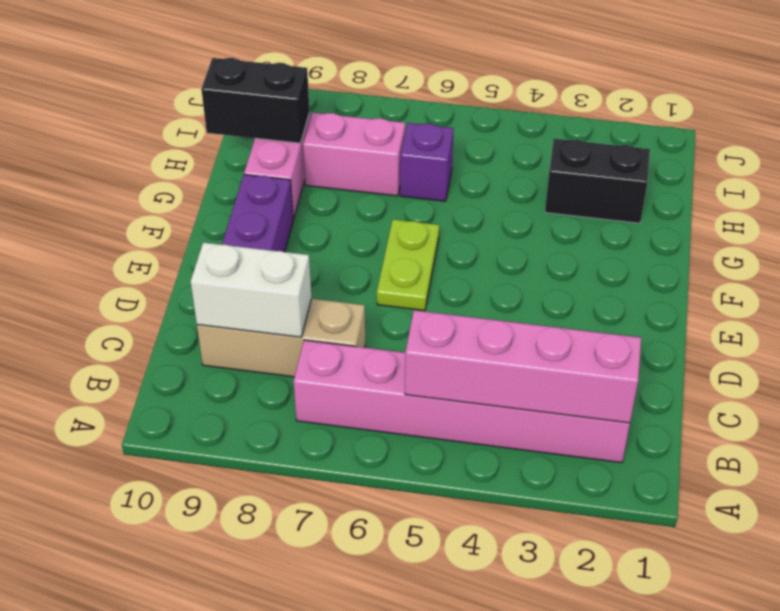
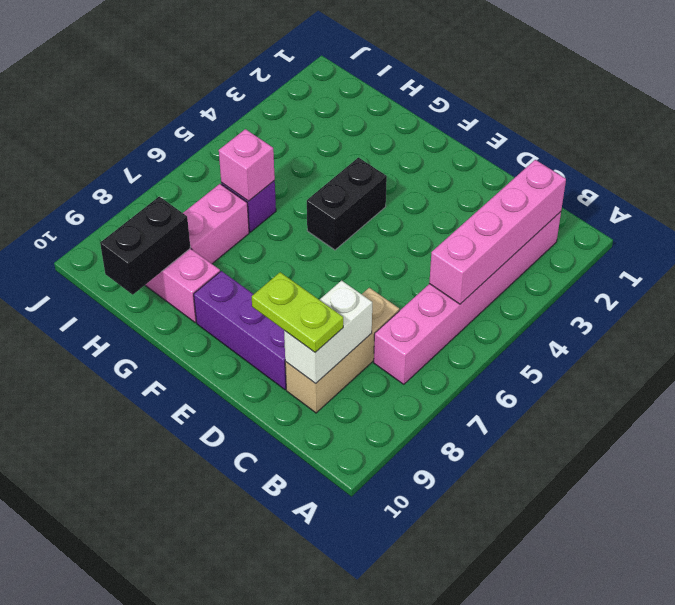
lime plate E6:F6 level 1 -> lime plate C9:D9 level 3
black brick H2:H3 level 1 -> black brick F4:F5 level 1
none -> pink brick H6 level 2

